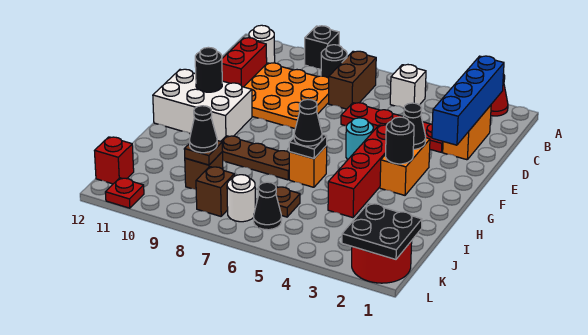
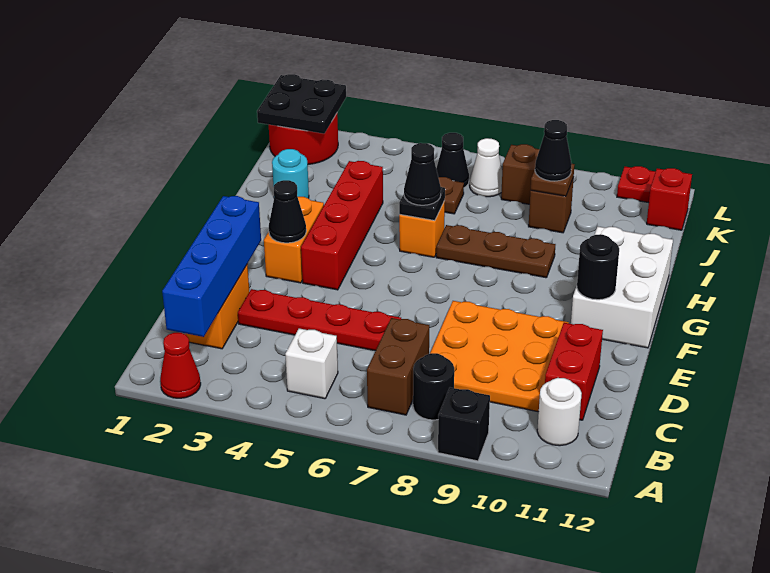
cyan round brick F5 level 1 -> cyan round brick I2 level 1
white brick F10:G12 level 1 -> white brick F11:H12 level 1
black round brick G3 level 2 -> none
white round brick K7 level 1 -> white cone K7 level 1

